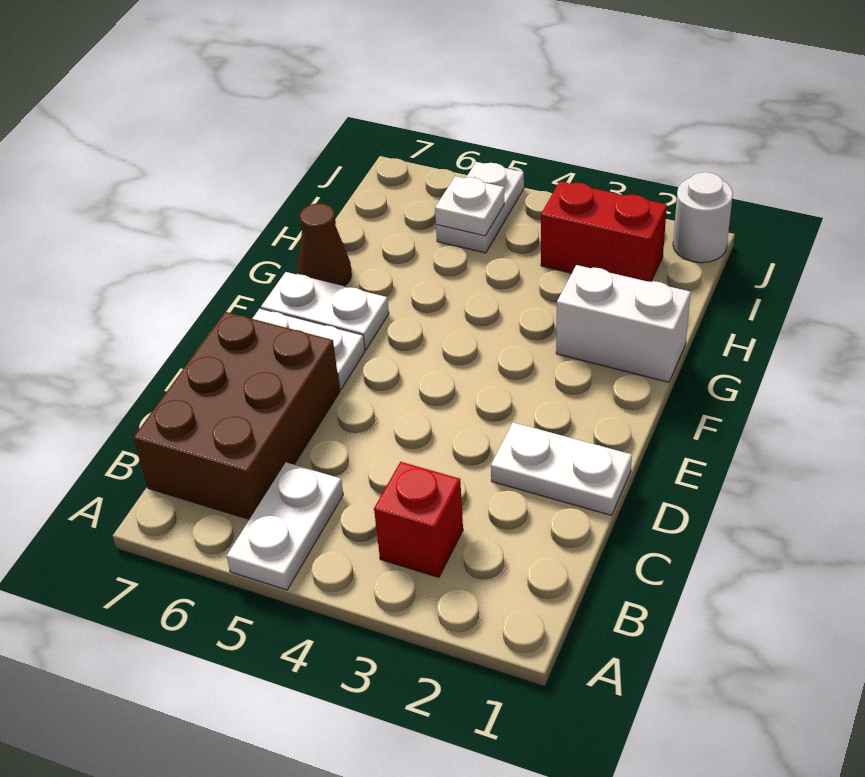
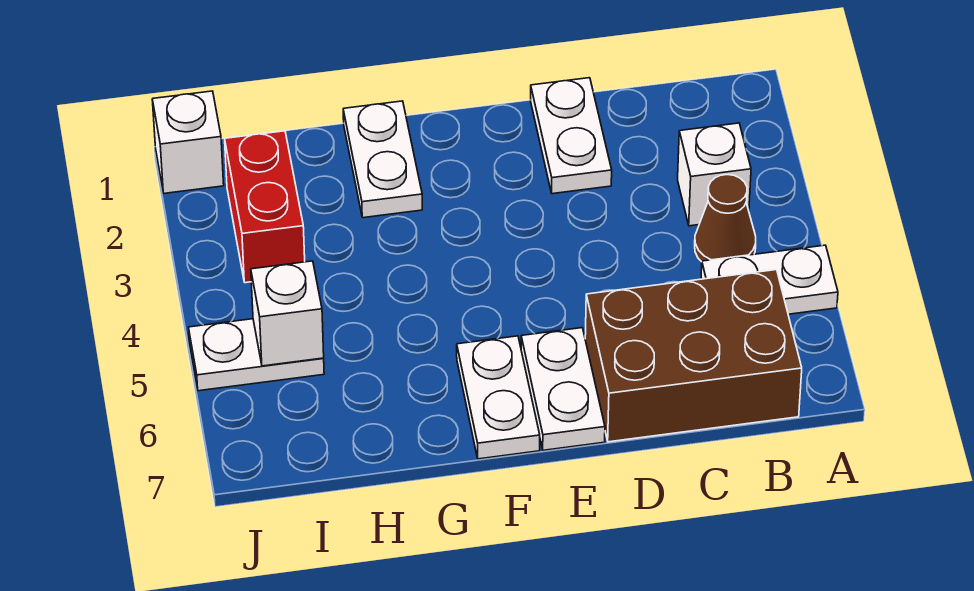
red brick B3 level 1 -> white brick B3 level 1
white brick G1:G2 level 1 -> white plate G1:G2 level 1
brown cone G7 level 1 -> brown cone B4 level 1
white plate I5 level 2 -> white brick I5 level 2
white round brick J1 level 1 -> white brick J1 level 1

